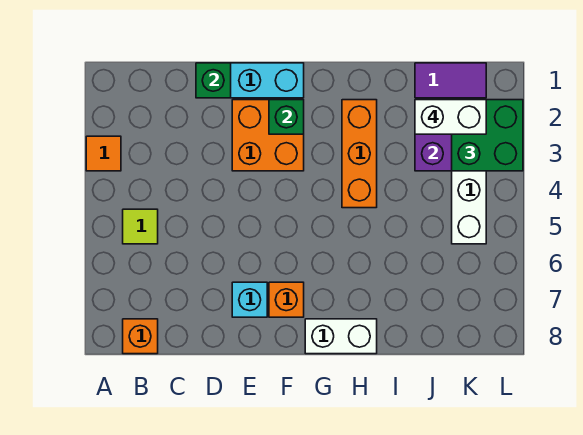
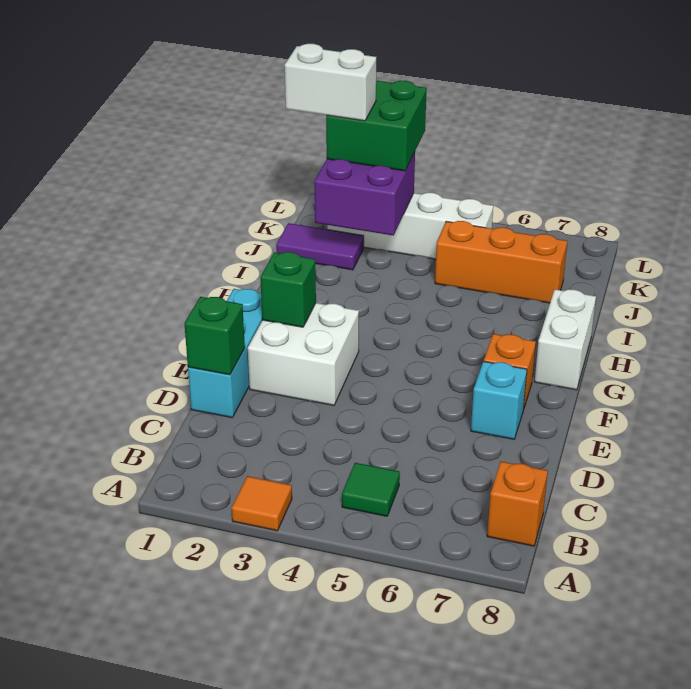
lime tile B5 level 1 -> green tile B5 level 1
orange brick E2:F3 level 1 -> white brick E2:F3 level 1
orange brick H2:H4 level 1 -> orange brick J5:J7 level 1
purple tile J1:K1 level 1 -> purple tile J1:J2 level 1
white brick J2:K2 level 4 -> white brick K1:K2 level 4

